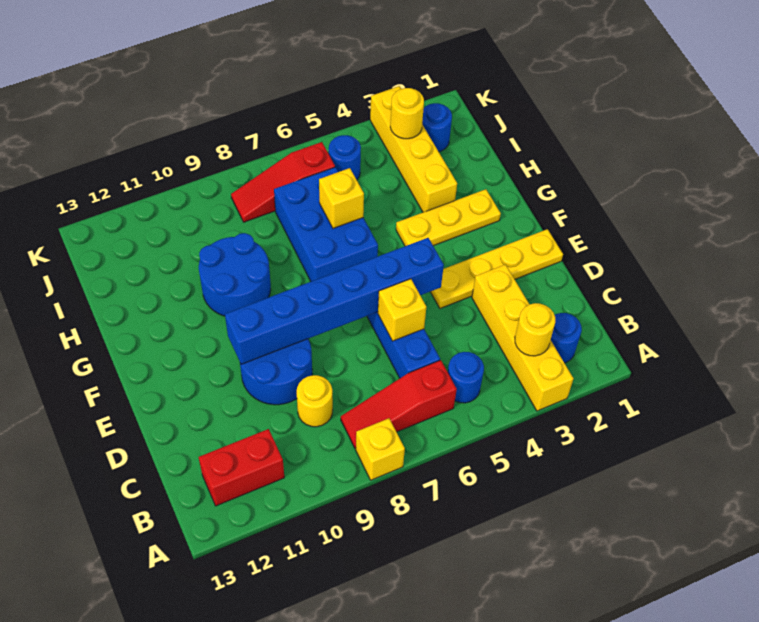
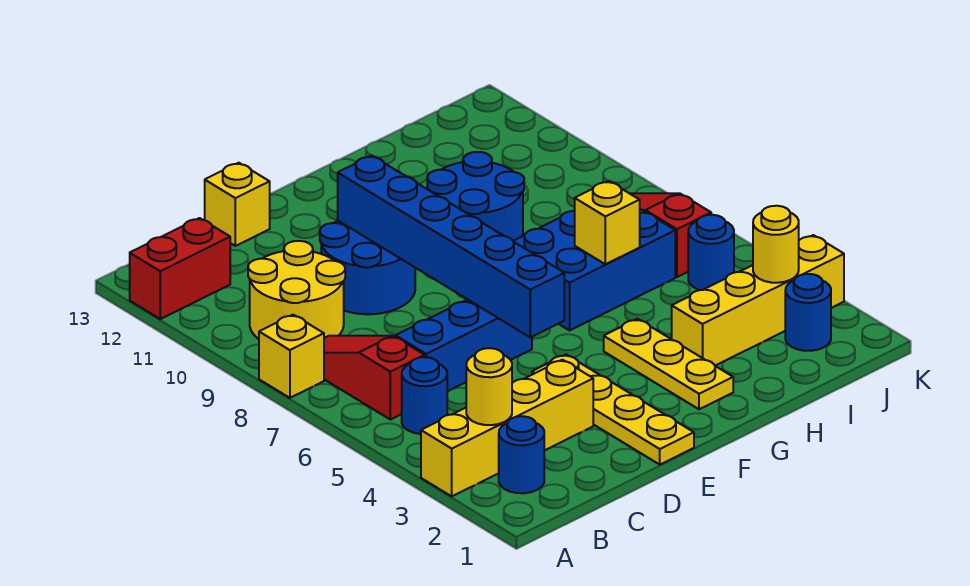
red brick B11:B12 level 1 -> red brick A12:B12 level 1
yellow round brick C9 level 1 -> yellow round brick B9:C10 level 1
yellow brick D6 level 2 -> yellow brick D13 level 1

